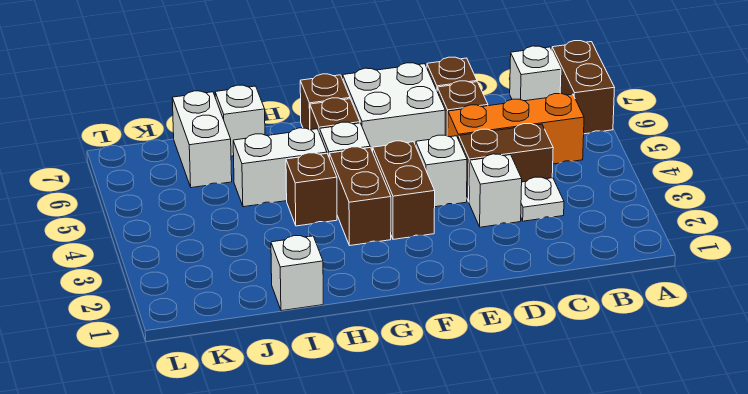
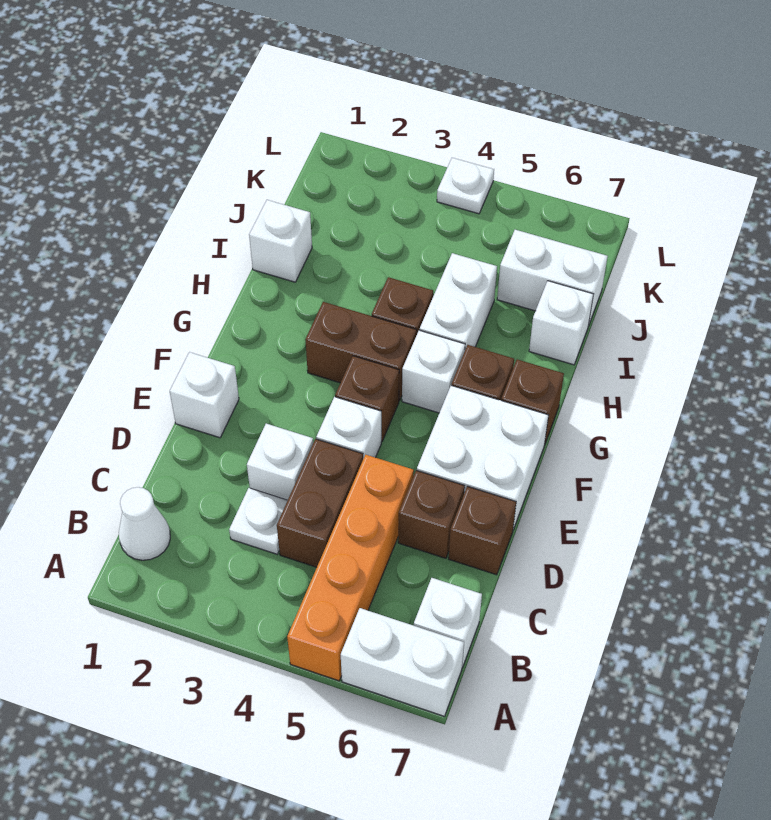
brown brick A6:A7 level 1 -> white brick A6:A7 level 1
none -> white cone B1 level 1
orange brick B5:D5 level 1 -> orange brick A5:D5 level 1
none -> white brick E1 level 1
brown brick F3:F4 level 1 -> brown brick F4 level 1
none -> white plate L4 level 1

